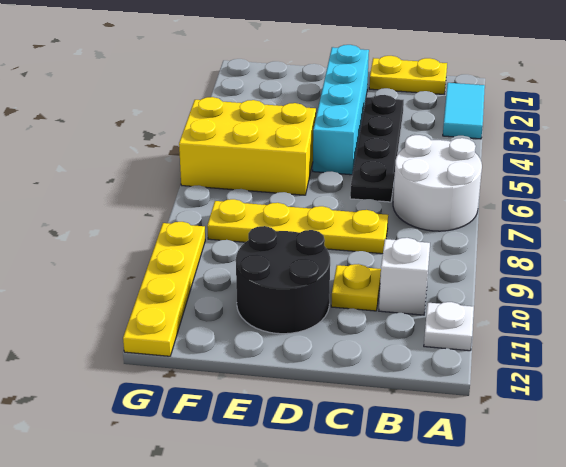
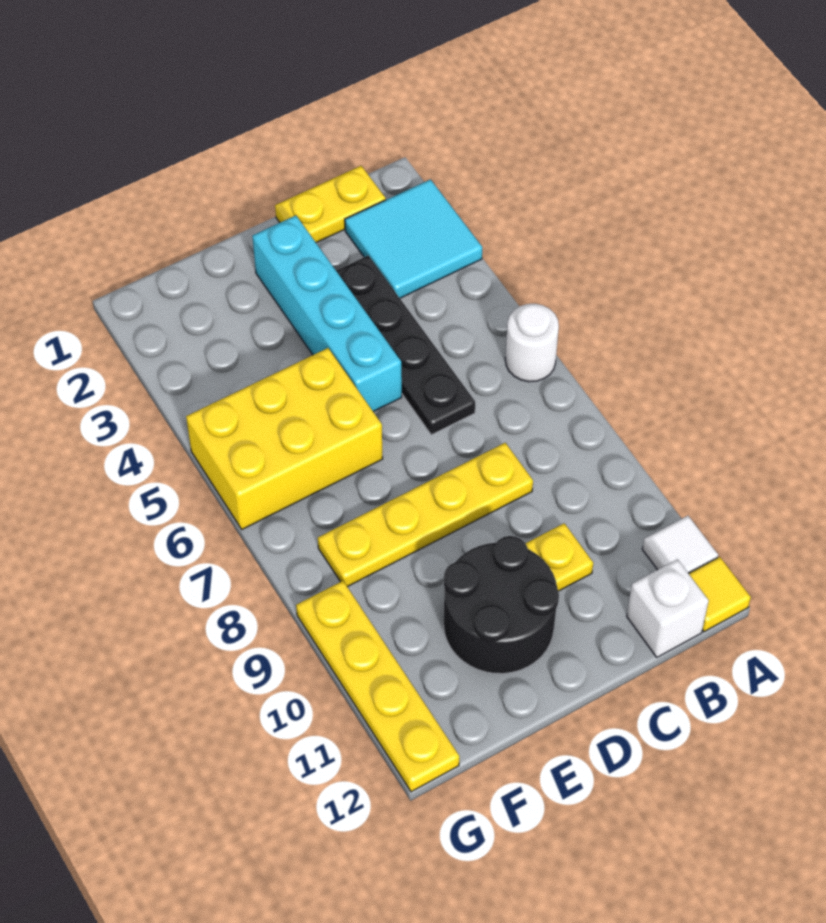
cyan tile A2:A3 level 1 -> cyan tile A2:B3 level 1
white round brick A6:B7 level 1 -> white round brick A6 level 1
white plate A11 level 1 -> white tile A11 level 1
none -> yellow tile A12 level 1
white brick B10 level 1 -> white brick B12 level 1

